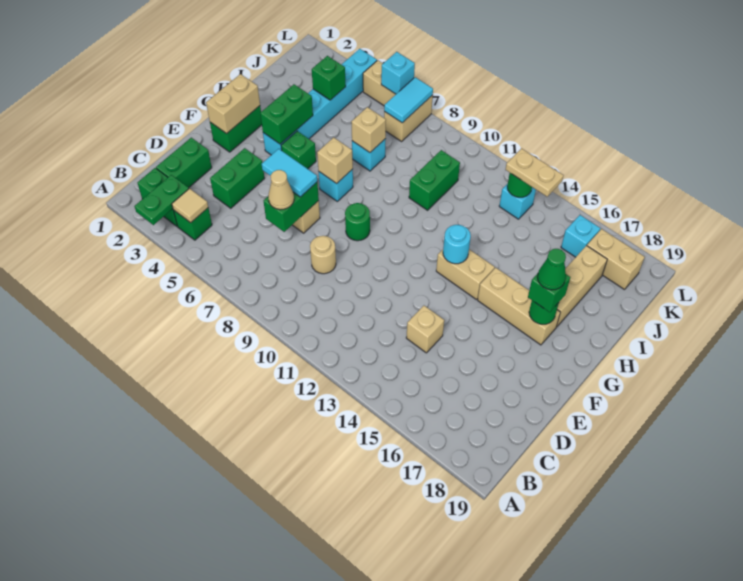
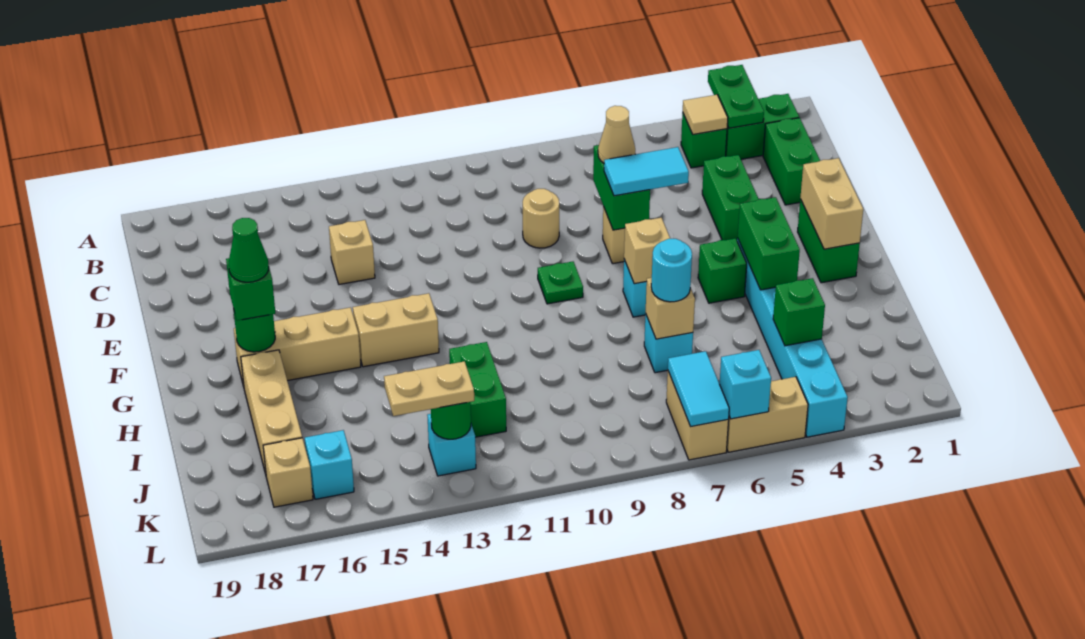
green round brick F9 level 1 -> green plate F9 level 1
cyan round brick G13 level 2 -> cyan round brick I7 level 3
green brick I10:J10 level 1 -> green brick I12:J12 level 1
tan brick K17:K18 level 1 -> tan brick K17 level 1

